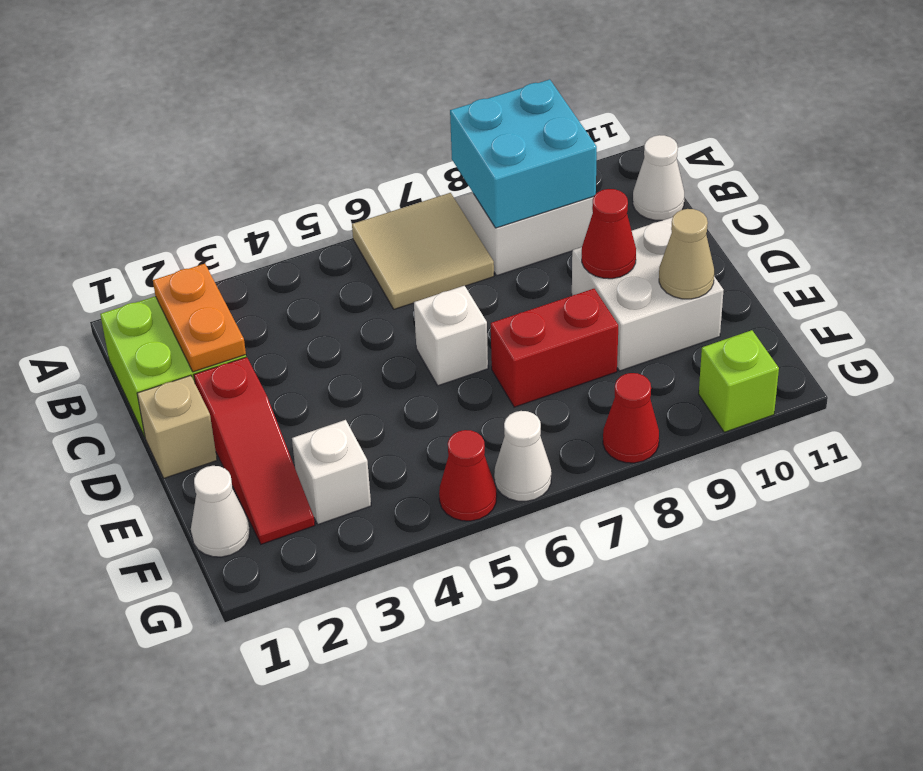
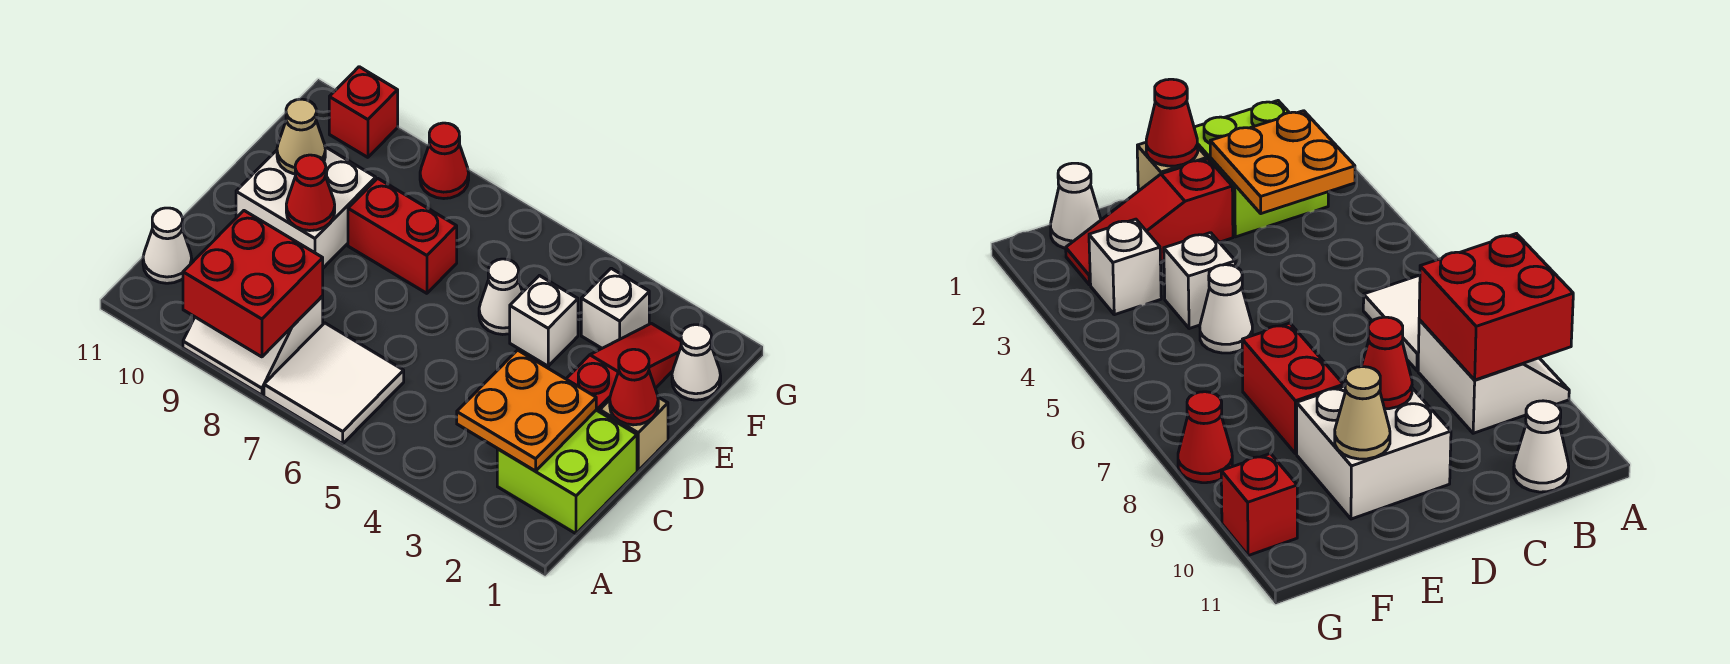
tan tile A6:B7 level 1 -> white tile A6:B7 level 1
cyan brick A8:B9 level 2 -> red brick A8:B9 level 2
orange plate B2:C2 level 2 -> orange plate B2:C3 level 2
white brick D6 level 1 -> white brick E4 level 1
red cone G5 level 1 -> red cone D1 level 2
white cone G6 level 1 -> white cone E5 level 1
lime brick G10 level 1 -> red brick G10 level 1

